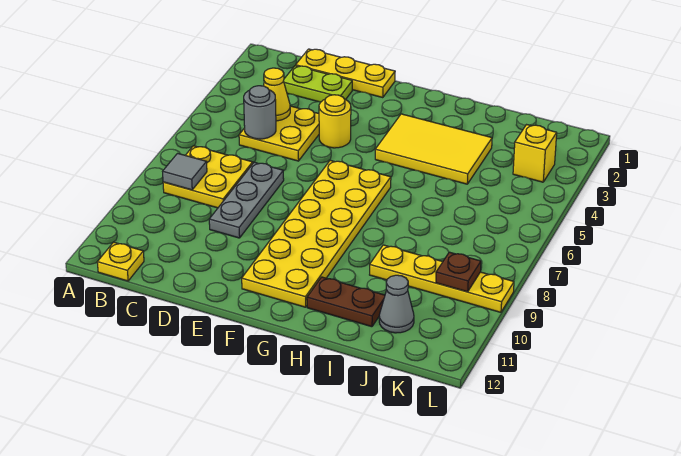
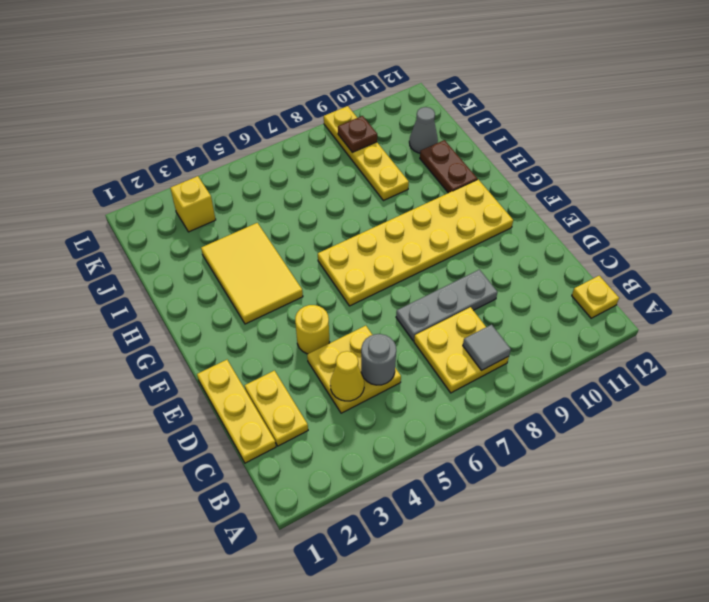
lime plate C2:D2 level 1 -> yellow plate C2:D2 level 1

